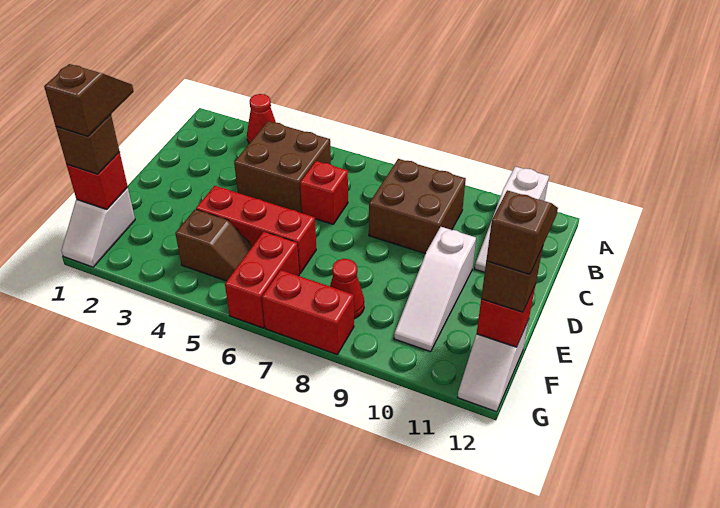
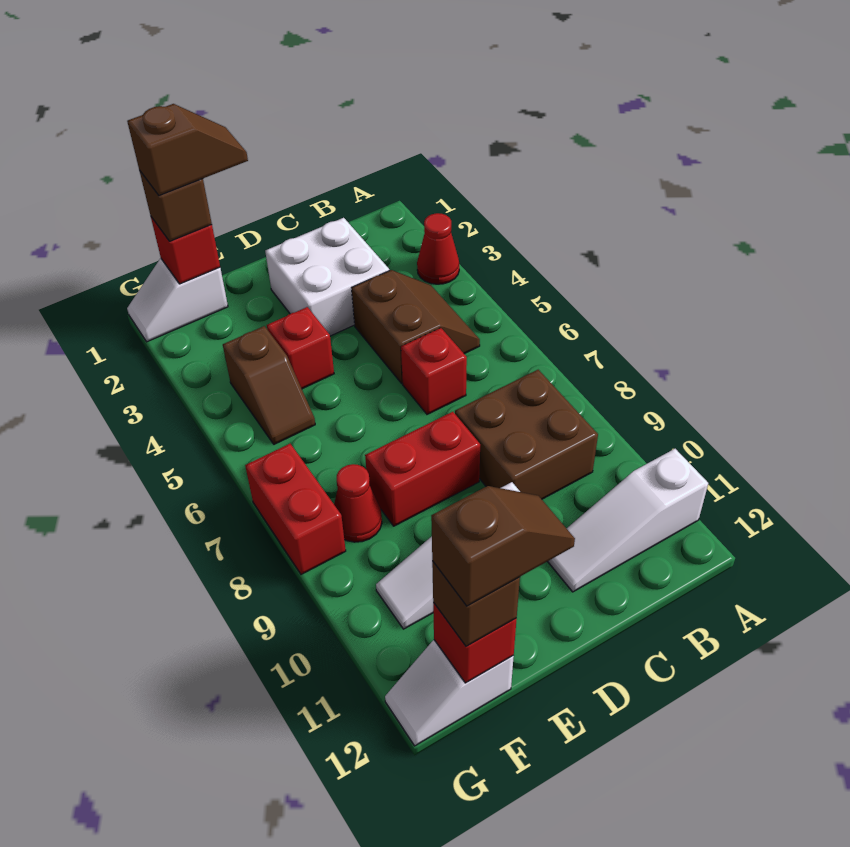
brown brick B4:C5 level 1 -> brown slope B4:C5 level 1 top C
none -> white brick C2:D3 level 1
red brick E4:E6 level 1 -> red brick E4 level 1
red brick F6:G6 level 1 -> red brick D8:E8 level 1

